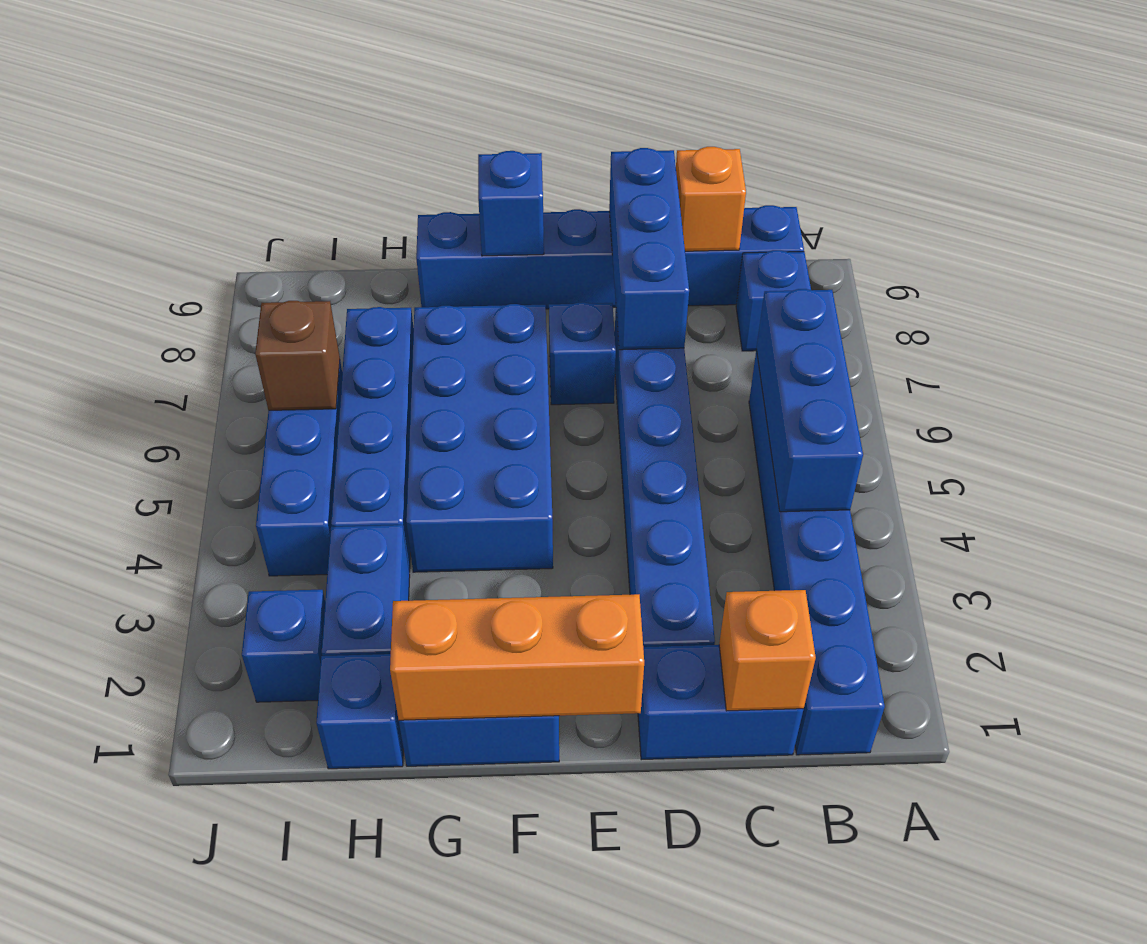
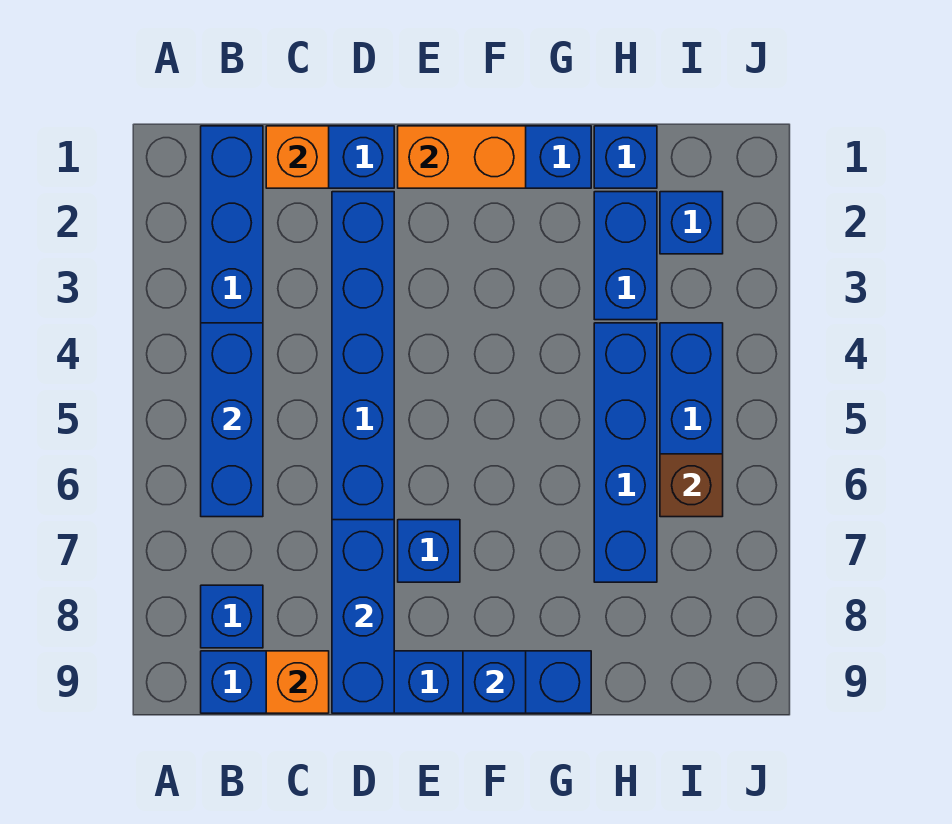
orange brick E1:G1 level 2 -> orange brick E1:F1 level 2
blue brick F4:G7 level 1 -> none

